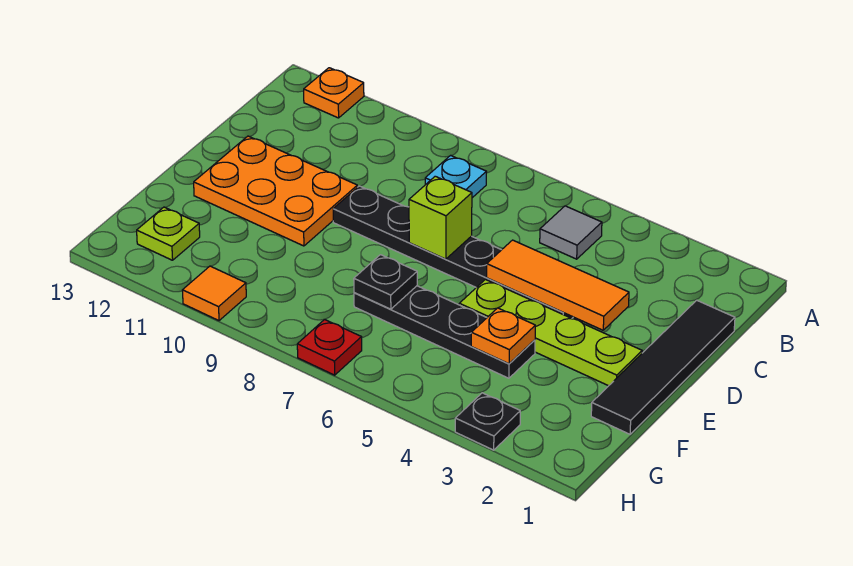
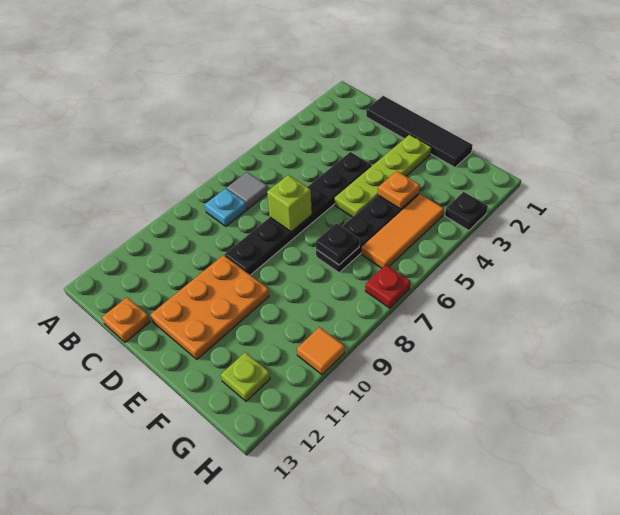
orange plate A12 level 1 -> orange plate C13 level 1
grey tile B5 level 1 -> grey tile B7 level 1
orange tile D3:D5 level 2 -> orange tile G4:G6 level 1

